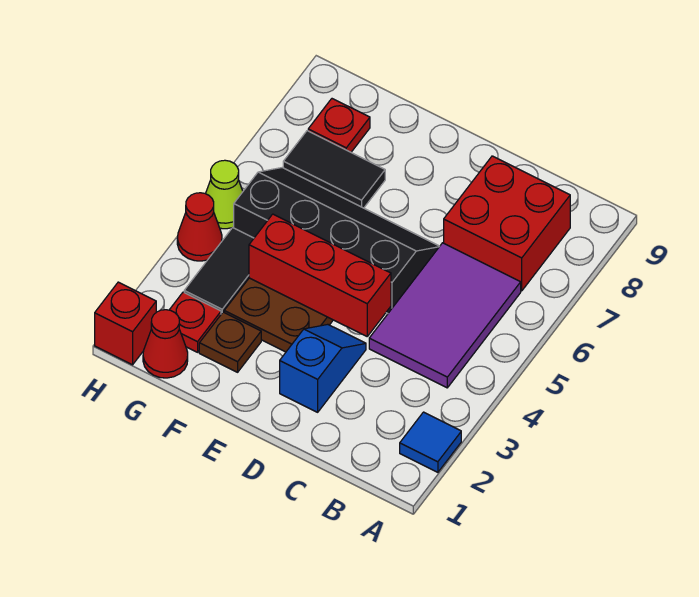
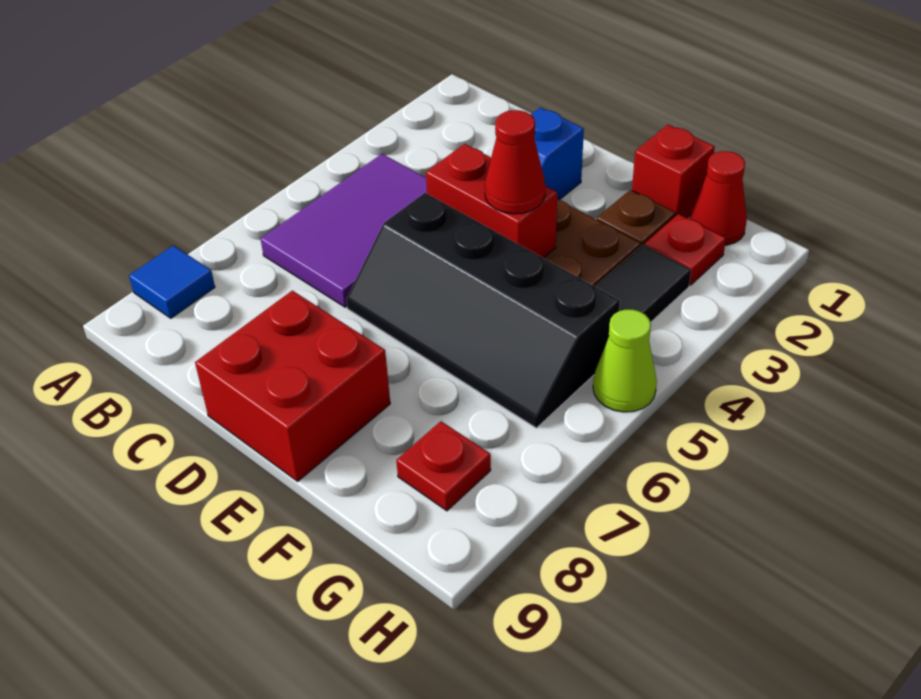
blue tile A2 level 1 -> blue tile A8 level 1
red brick B7:C8 level 1 -> red brick D8:E9 level 1
red brick D4:F4 level 2 -> red brick D4:E4 level 2
black tile F7:G7 level 1 -> none
red brick H1 level 1 -> red brick F1 level 1
red cone H4 level 1 -> red cone E4 level 3

